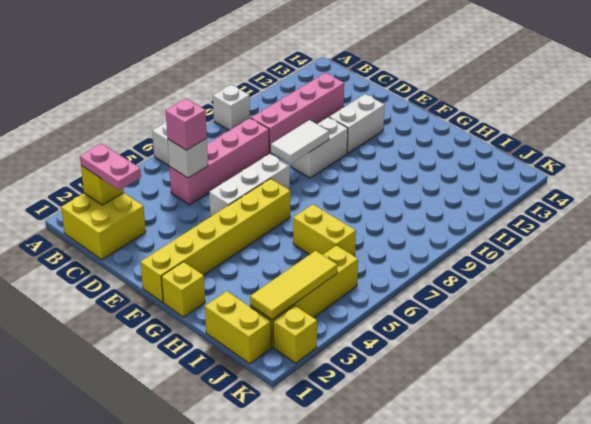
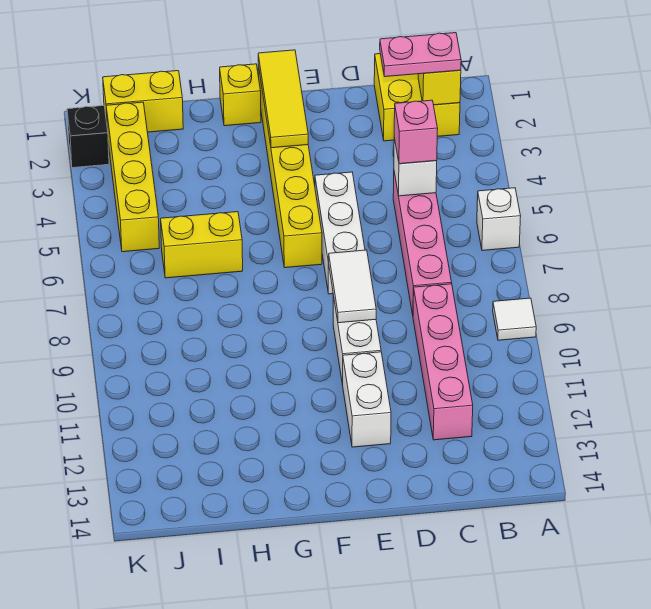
white brick A9 level 1 -> white tile A9 level 1
yellow tile J2:J4 level 2 -> yellow tile F1:F3 level 2
yellow brick K2 level 1 -> black brick K2 level 1

